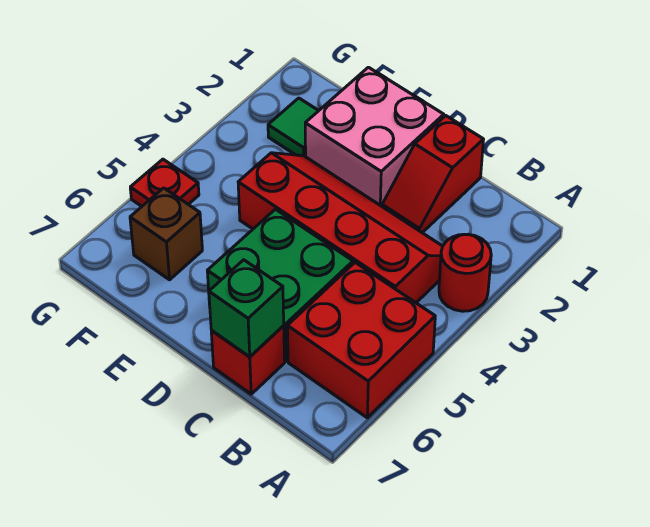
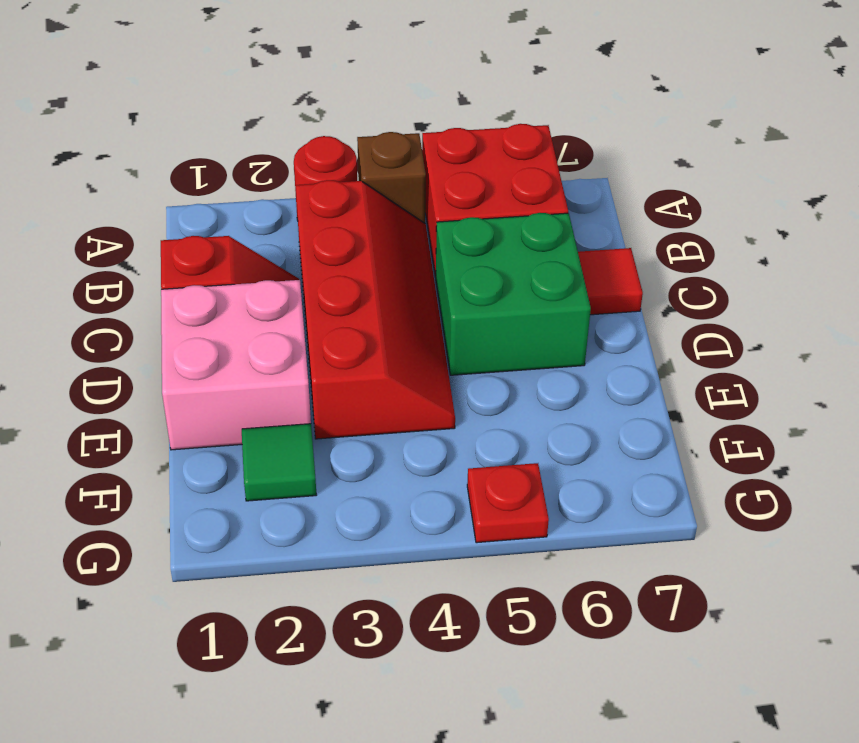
red slope B3:E4 level 1 top 4 -> red slope B3:E4 level 1 top 3
red brick C7 level 1 -> red tile C7 level 1
green brick C7 level 2 -> none
brown brick F6 level 1 -> brown brick A4 level 1

